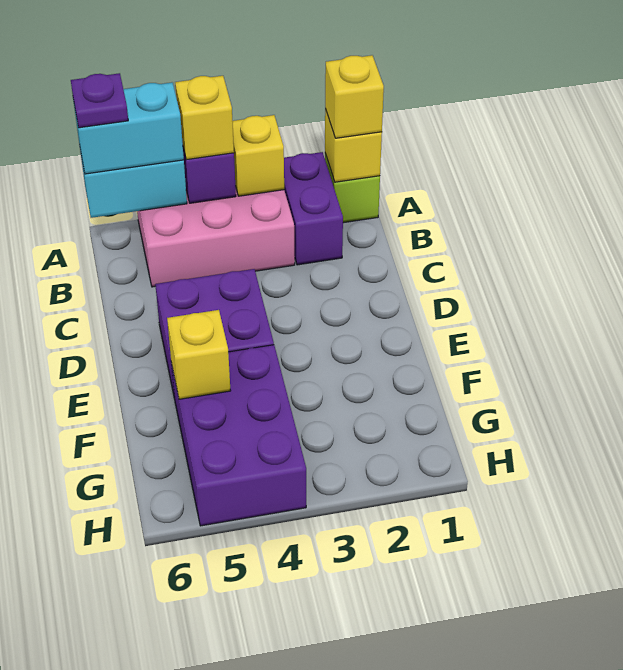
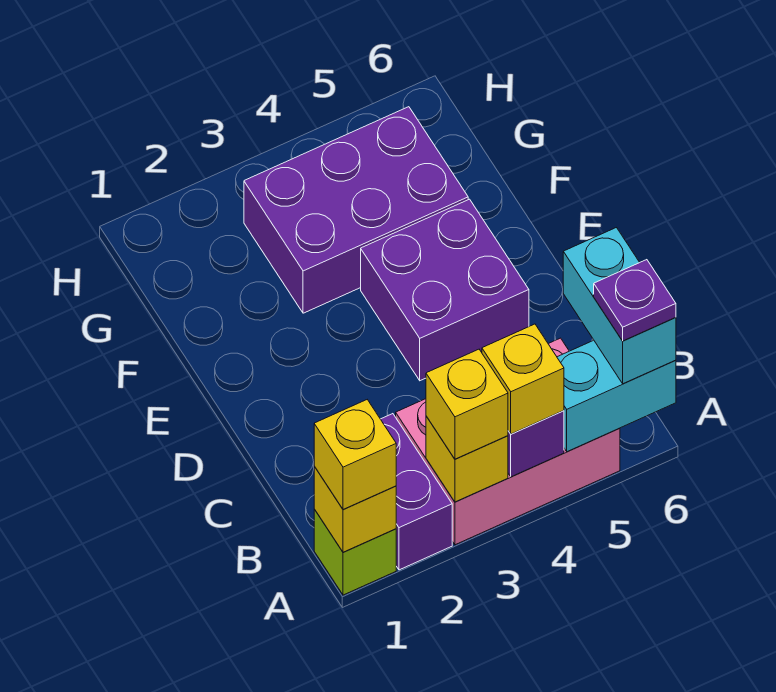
cyan brick A5:A6 level 3 -> cyan brick A6:B6 level 3
purple brick F4:H5 level 1 -> purple brick F3:G5 level 1
yellow brick F5 level 2 -> yellow brick A3 level 3

